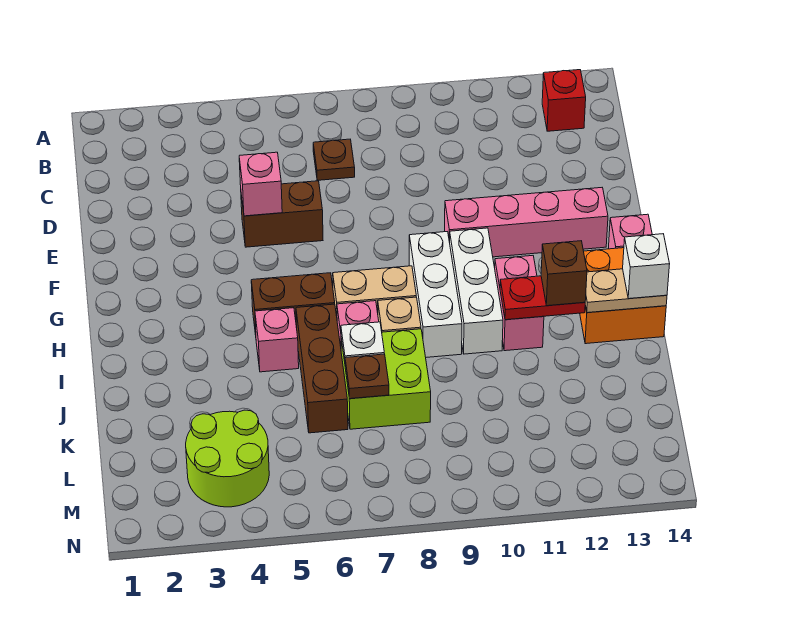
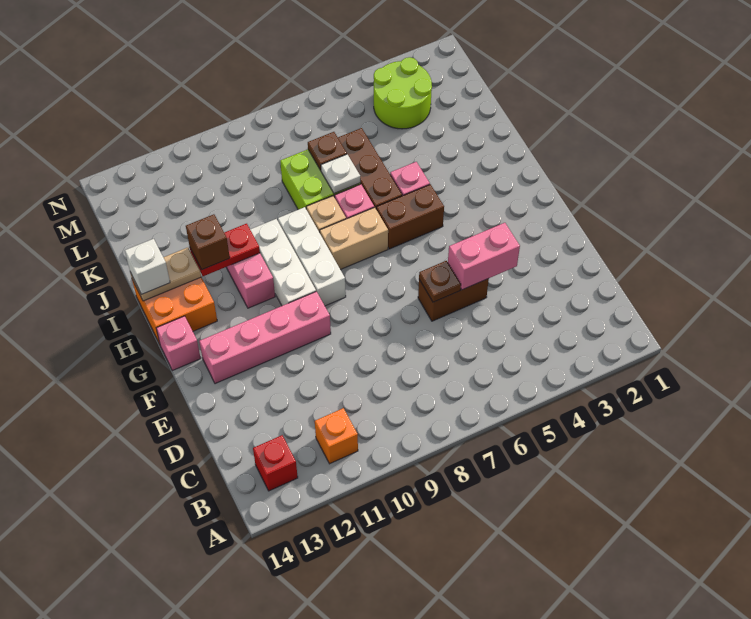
none -> orange brick B11 level 1
brown plate C7 level 1 -> brown plate E6 level 2
pink brick E5 level 2 -> pink brick E4:E5 level 2

